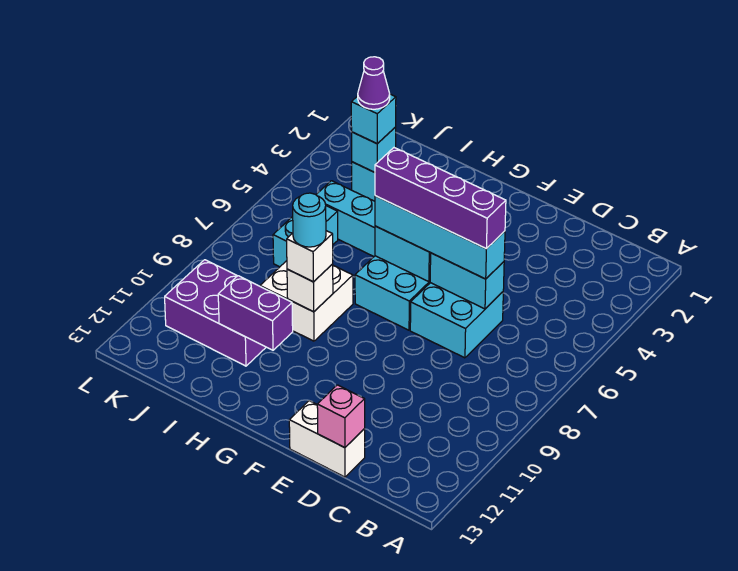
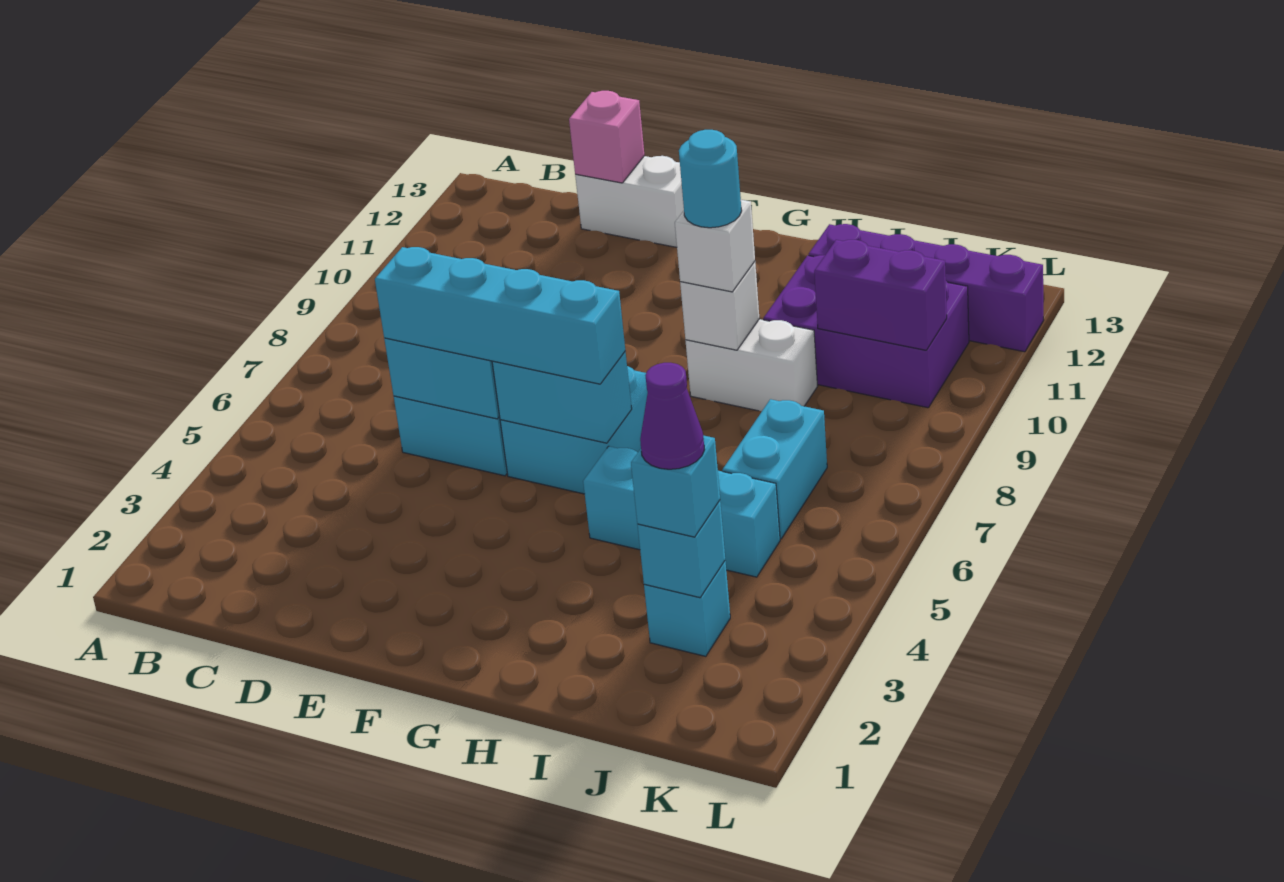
purple brick D6:G6 level 4 -> purple brick I12:L12 level 1
white brick H8:I9 level 1 -> white brick H9:I9 level 1
purple brick H11:I11 level 2 -> purple brick J10:K10 level 2

